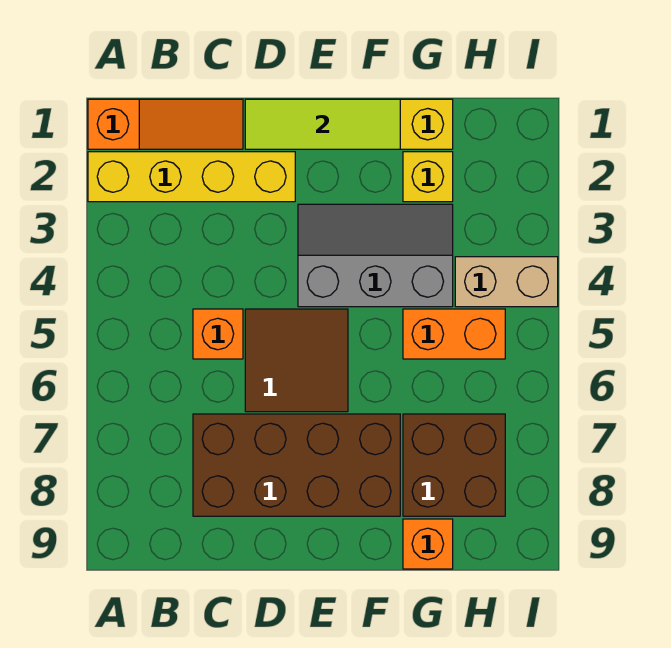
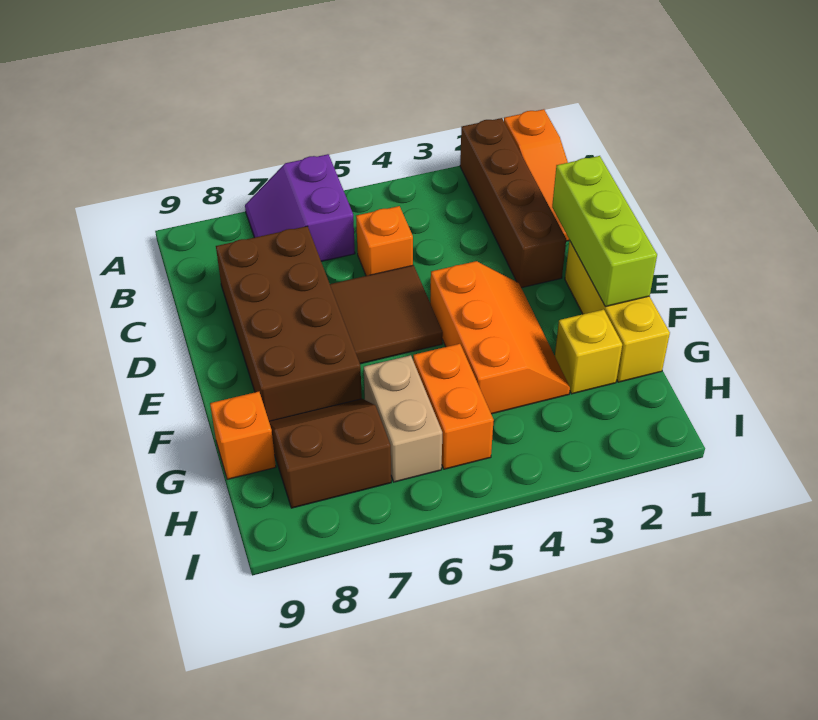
yellow brick A2:D2 level 1 -> brown brick A2:D2 level 1
none -> purple slope A6:B7 level 1 top 6
lime tile D1:F1 level 2 -> lime brick D1:F1 level 2
grey slope E3:G4 level 1 top 4 -> orange slope E3:G4 level 1 top 4
brown brick G7:H8 level 1 -> brown slope G7:H8 level 1 top H
tan brick H4:I4 level 1 -> tan brick G6:H6 level 1

